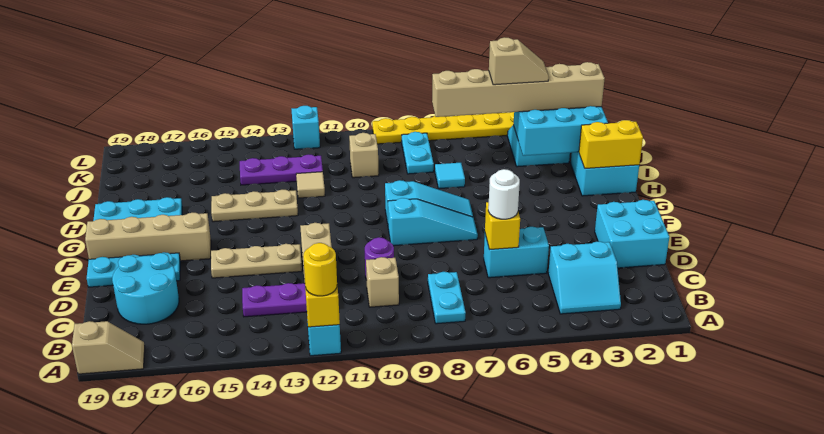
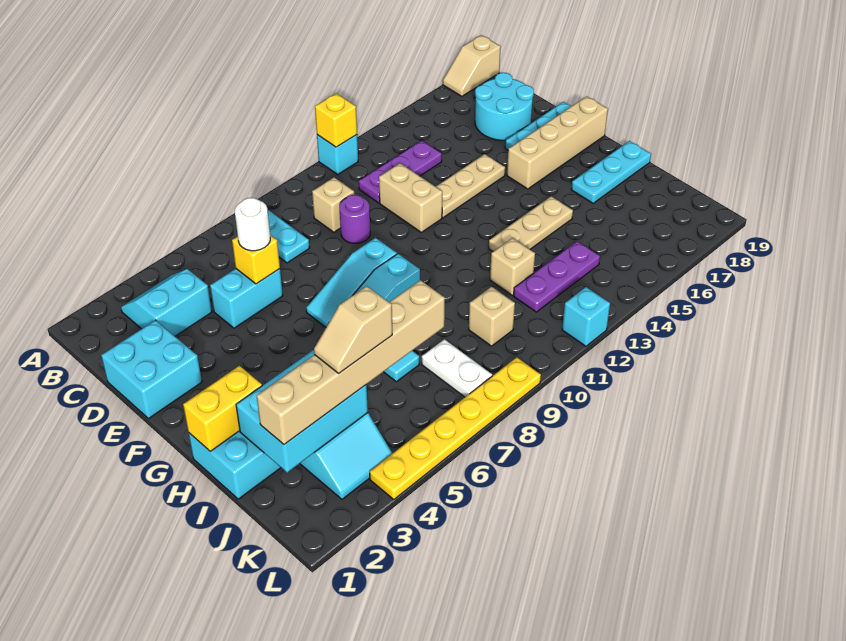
yellow round brick A12 level 3 -> none
tan tile I12 level 1 -> tan brick I12 level 1
cyan plate J8:K8 level 1 -> white plate J8:K8 level 1

